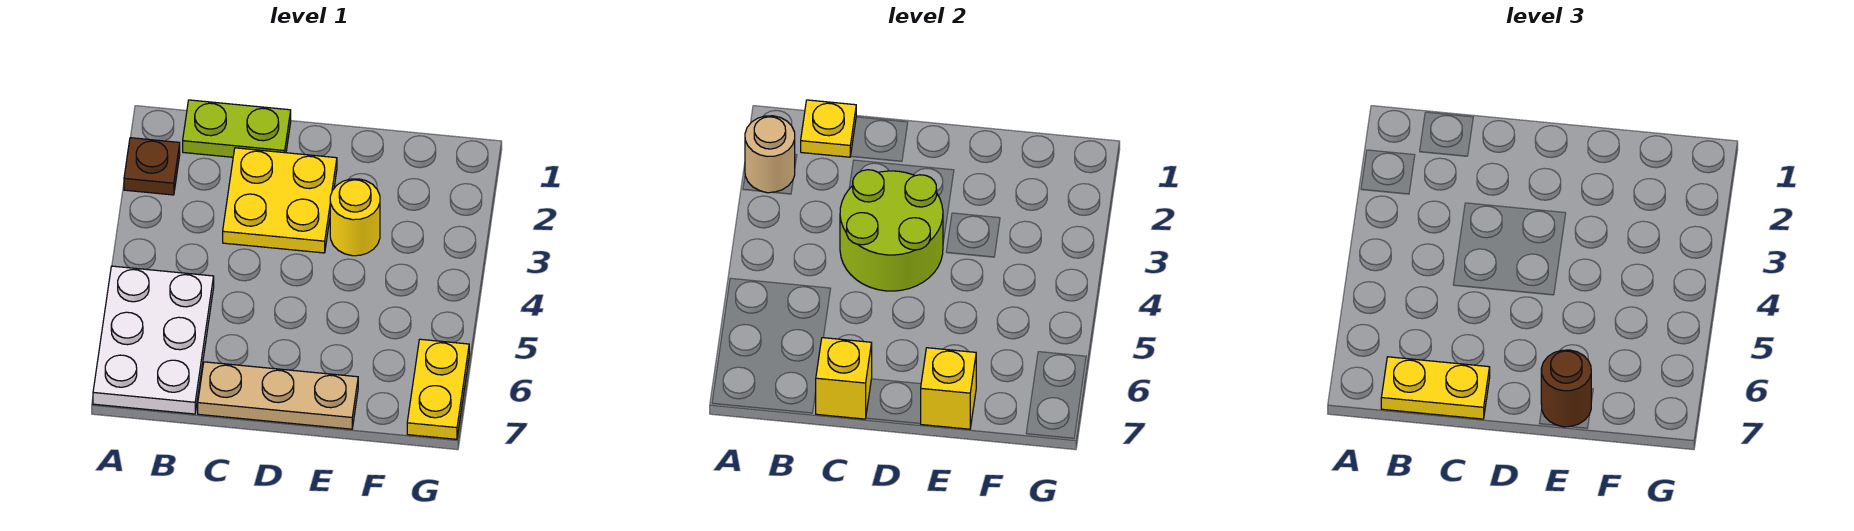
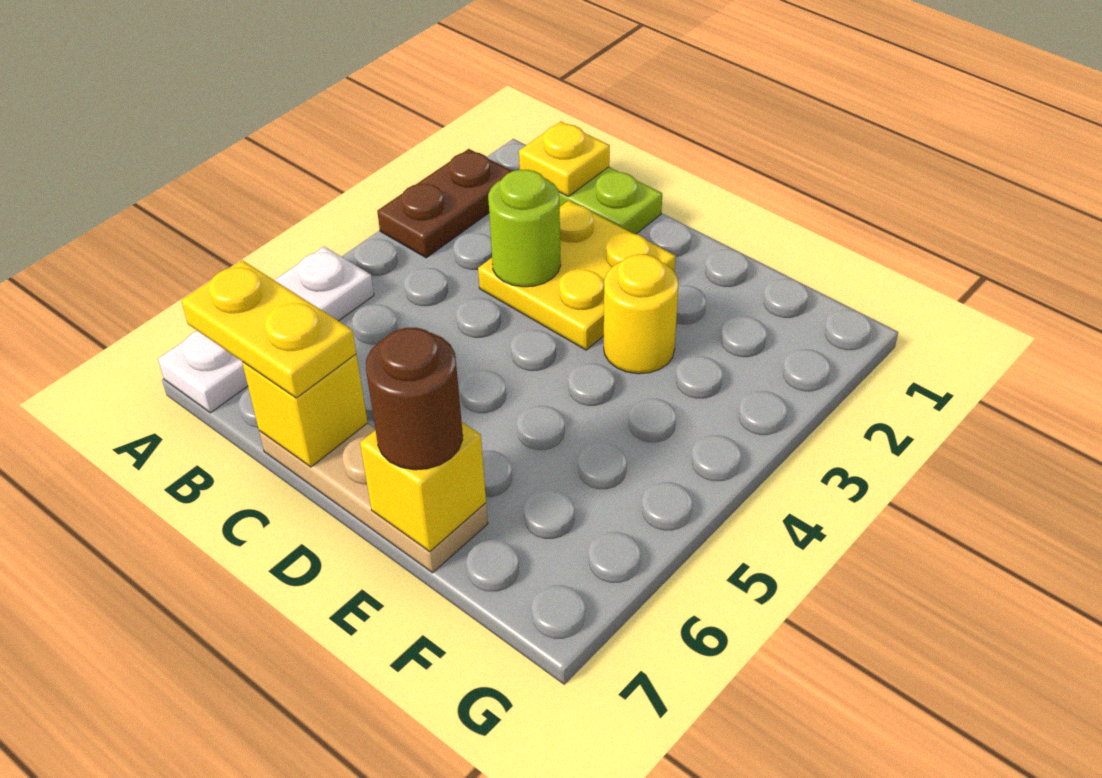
brown plate A2 level 1 -> brown plate A2:A3 level 1
tan round brick A2 level 2 -> none
white plate A5:B7 level 1 -> white plate A5:A7 level 1
lime round brick C3:D4 level 2 -> lime round brick C3 level 2
yellow plate G6:G7 level 1 -> none

